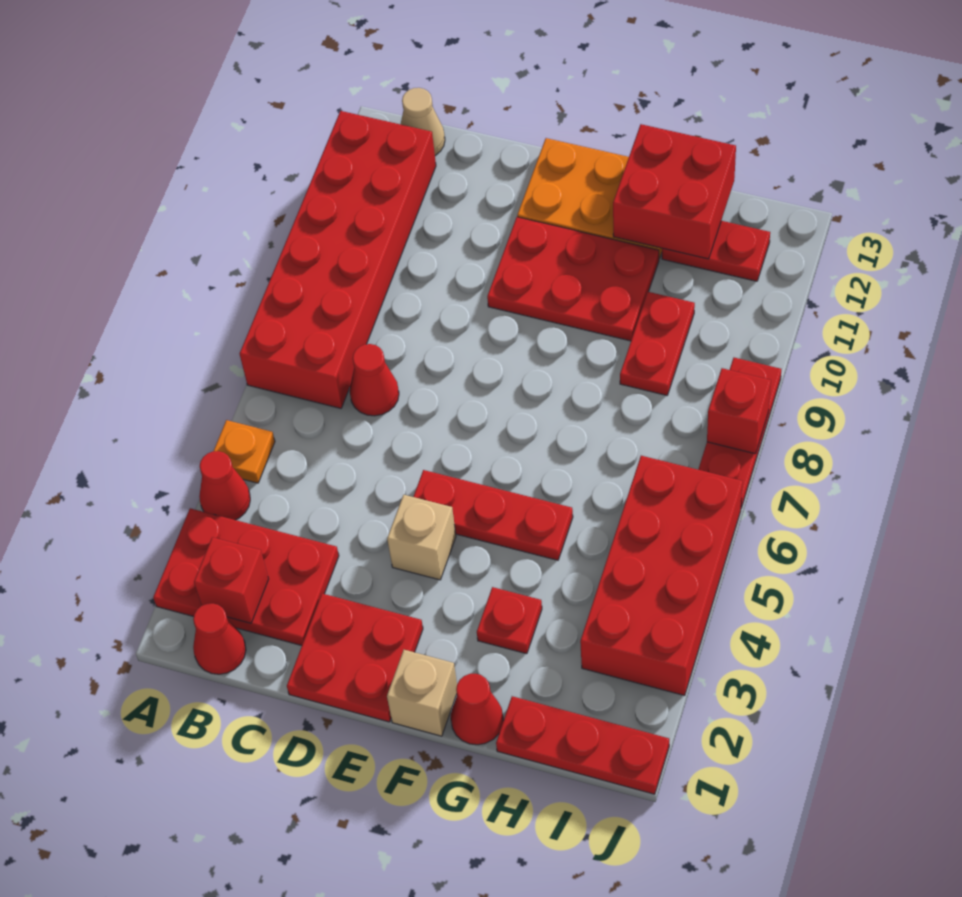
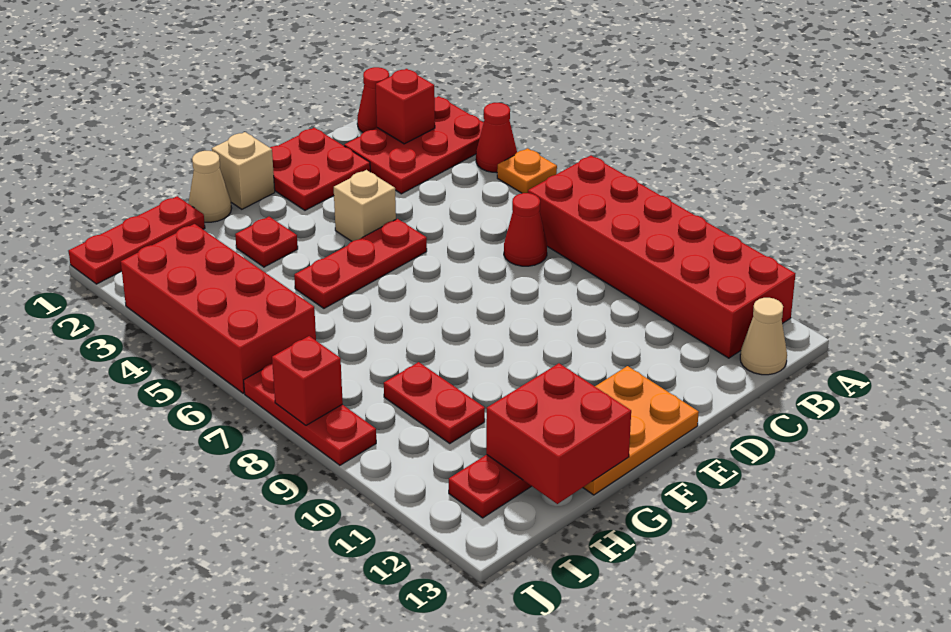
red plate E10:G11 level 1 -> none
red cone G1 level 1 -> tan cone G1 level 1

